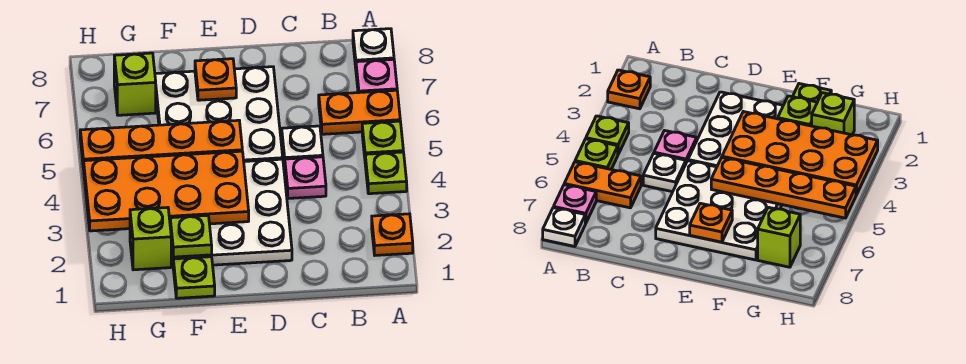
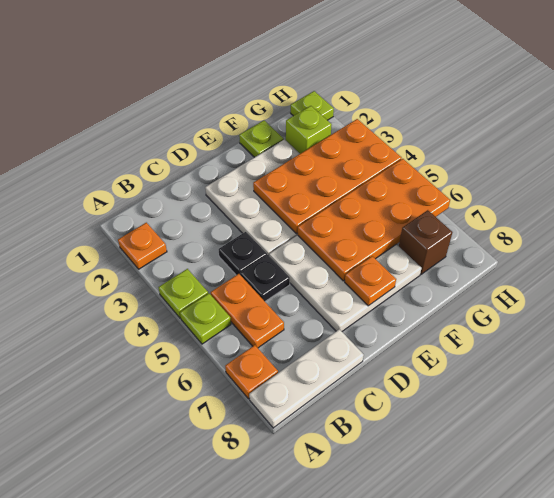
orange plate A6:B6 level 1 -> orange plate B5:B6 level 1
pink plate A7 level 1 -> orange plate A7 level 1
white plate A8 level 1 -> white plate A8:C8 level 1
pink plate C4 level 1 -> black plate C4 level 1
white plate C5 level 1 -> black plate C5 level 1
orange plate E5:H5 level 2 -> orange plate E5:H6 level 2
lime plate F2 level 2 -> lime plate H1 level 1
lime brick G7 level 1 -> brown brick G7 level 1

